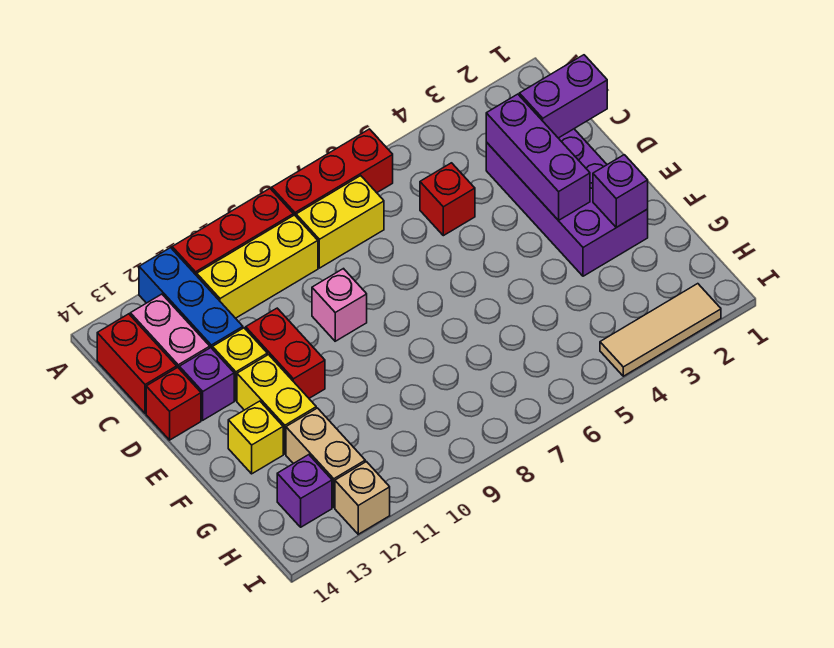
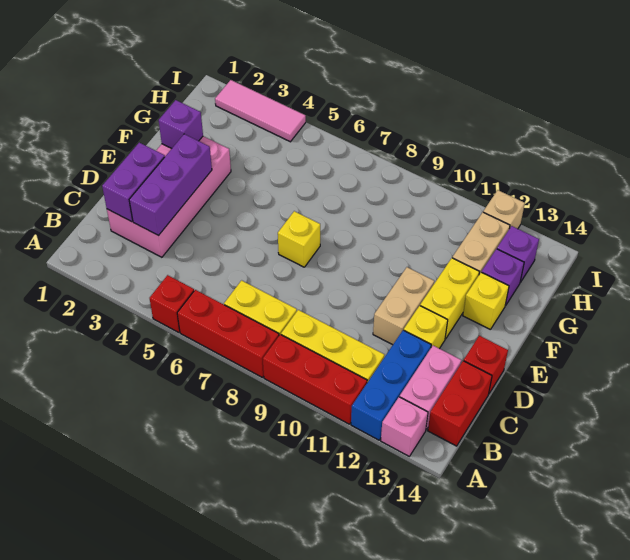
purple brick C1:C2 level 2 -> purple brick C2:D2 level 2
purple brick C2:F3 level 1 -> pink brick C2:F3 level 1
red brick C5 level 1 -> red brick A5 level 1
pink brick D9 level 1 -> pink brick A13 level 1
red brick D11:E11 level 1 -> tan brick D11:E11 level 1
purple brick D13 level 1 -> purple brick G13 level 1
none -> yellow brick E7 level 1
tan tile I2:I4 level 1 -> pink tile I2:I4 level 1

